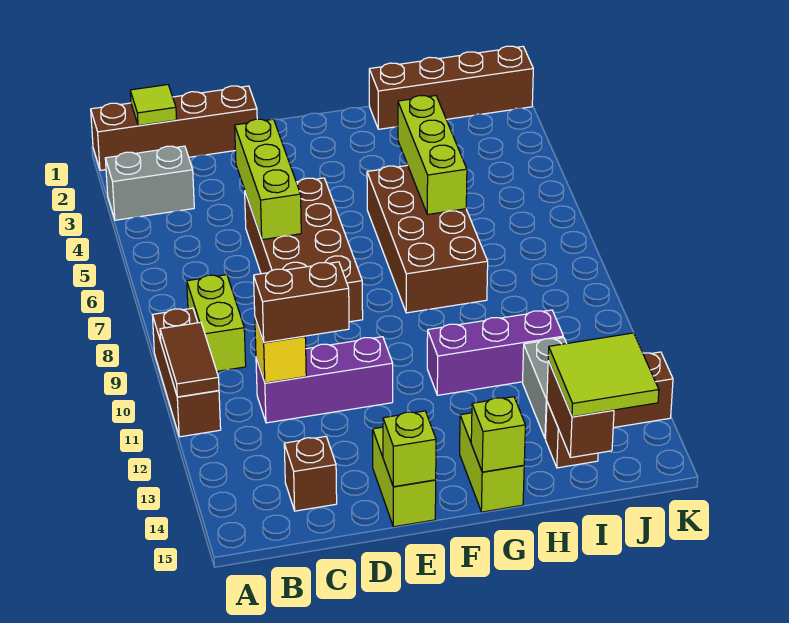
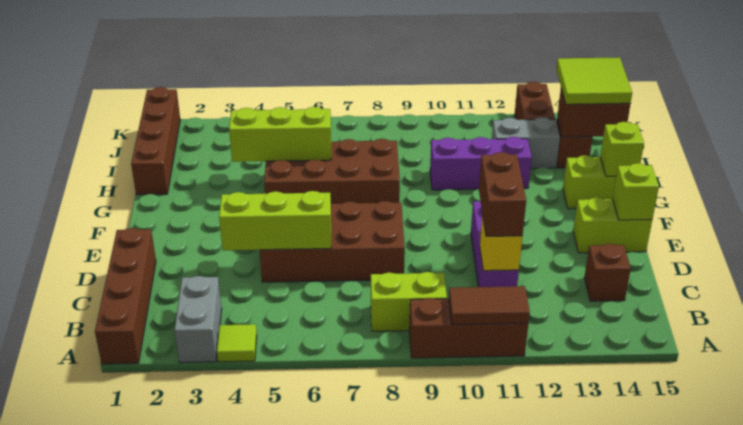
lime tile B1 level 2 -> lime tile A4 level 1
purple brick G11:I11 level 1 -> purple brick H10:H12 level 1

